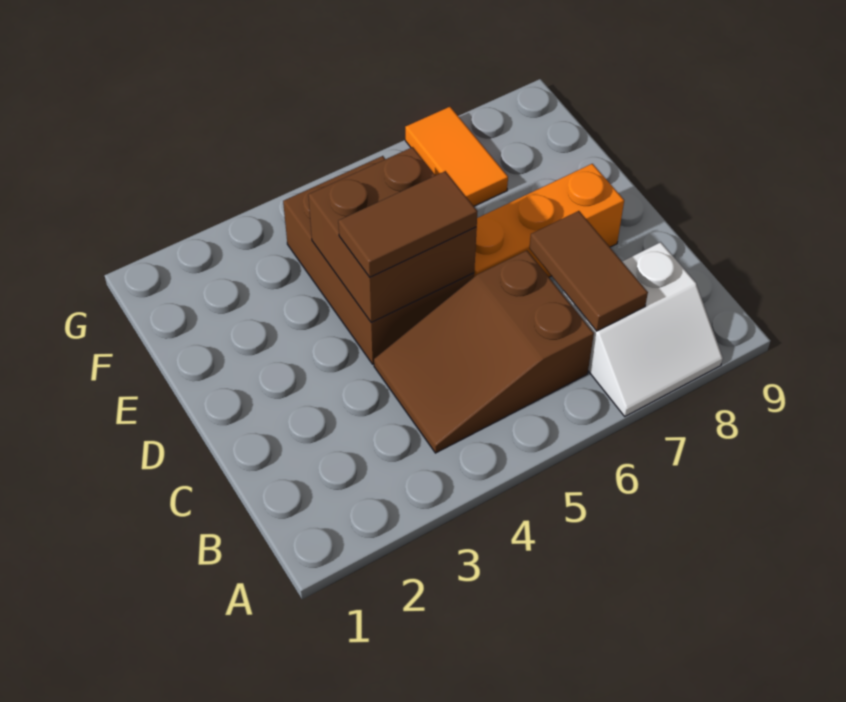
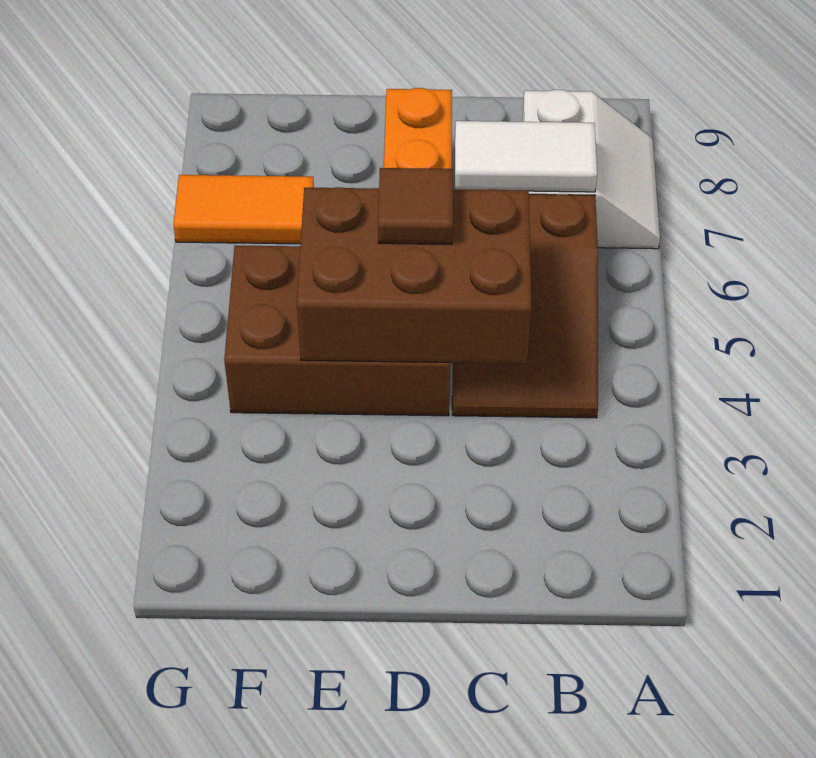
brown tile B7:C7 level 2 -> white tile B7:C7 level 2
brown brick D4:E5 level 2 -> brown brick C4:E5 level 2
brown tile D4:D5 level 3 -> brown tile D5 level 3

